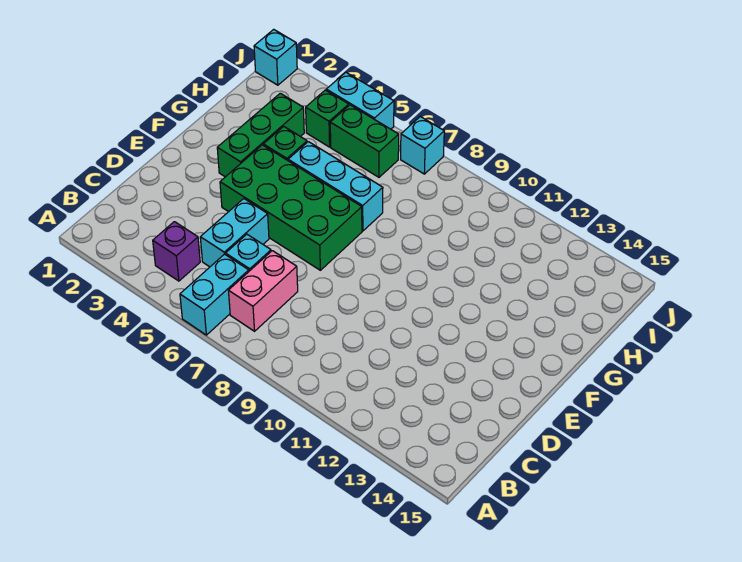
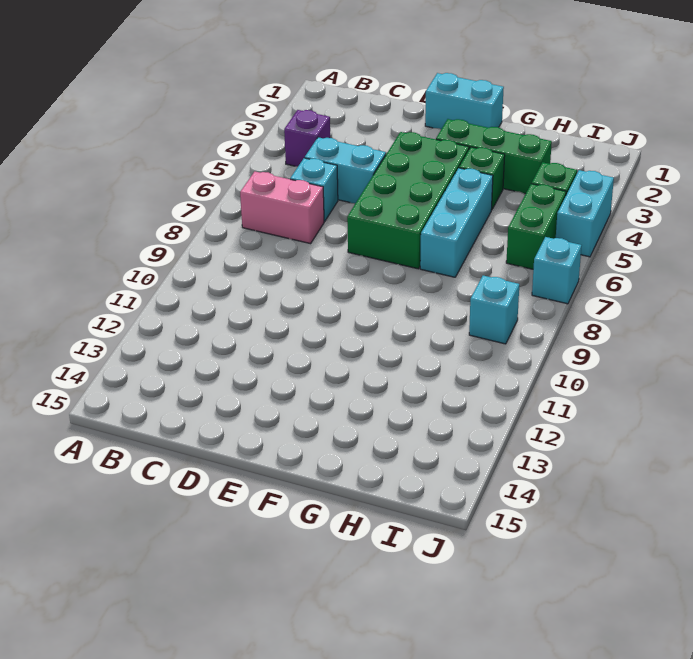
cyan brick A6:B6 level 1 -> cyan brick E1:F1 level 1
cyan brick J1 level 1 -> cyan brick I9 level 1

